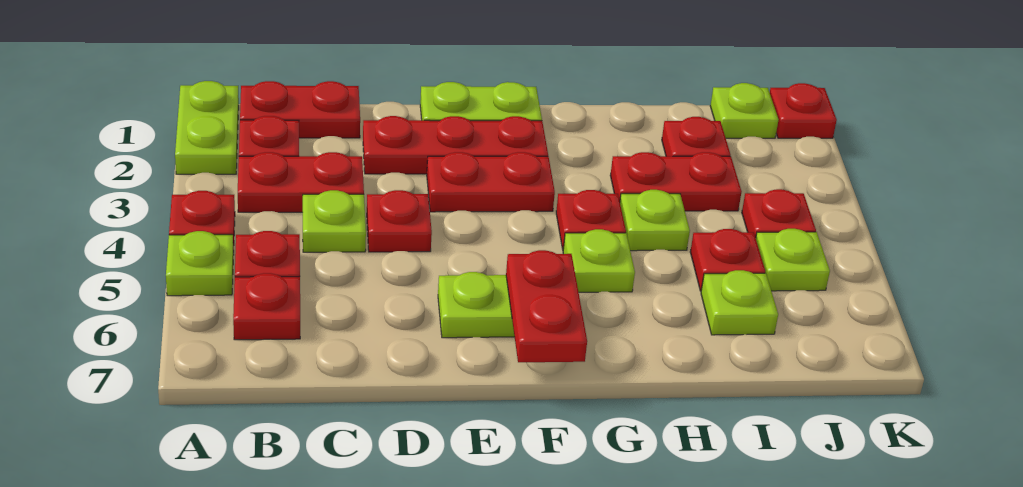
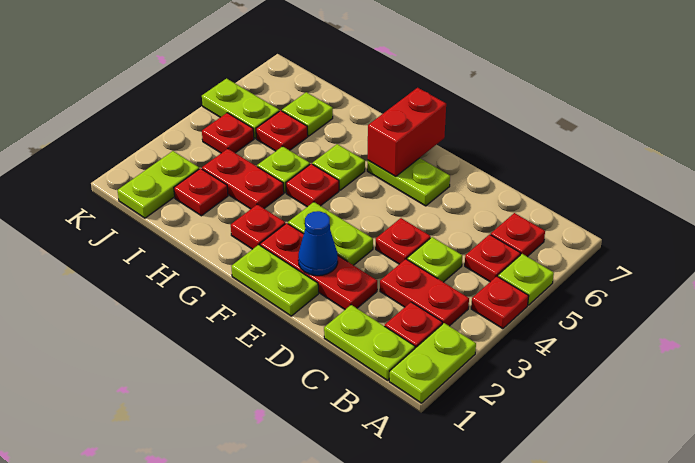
red plate B1:C1 level 1 -> lime plate B1:C1 level 1
none -> blue cone E2 level 2
red plate E3:F3 level 1 -> lime plate E3:F3 level 1
red plate F6:F7 level 2 -> red brick F6:F7 level 2
lime plate J1 level 1 -> lime plate J1:J2 level 1
lime plate J5 level 1 -> lime plate J5:K5 level 1
red plate K1 level 1 -> red plate G2 level 1

